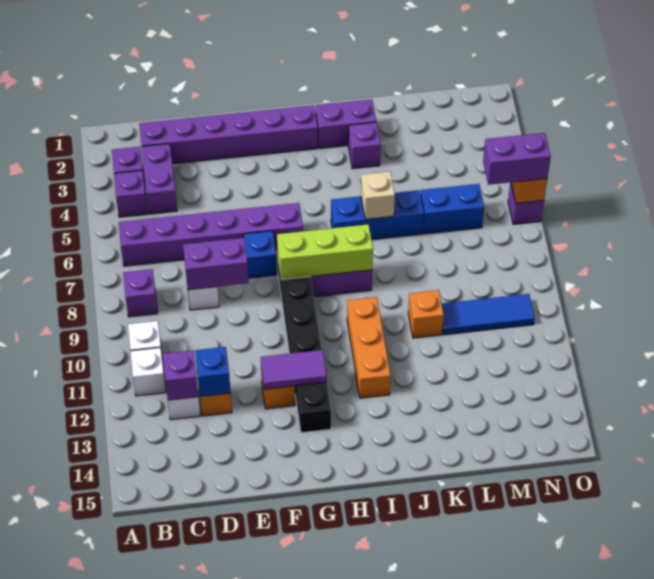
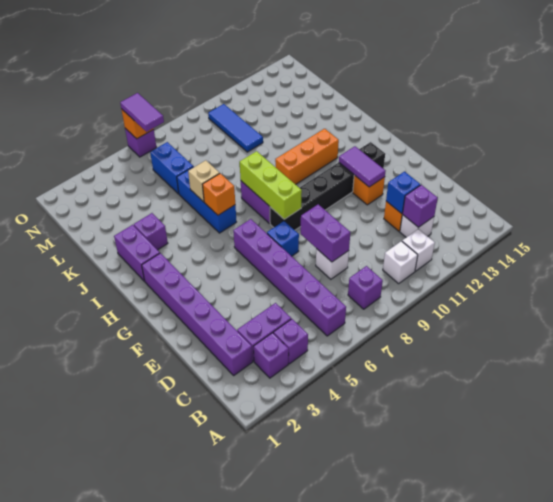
orange brick K10 level 1 -> orange brick I6 level 2
purple brick N6:O6 level 3 -> purple tile N6:O6 level 3

